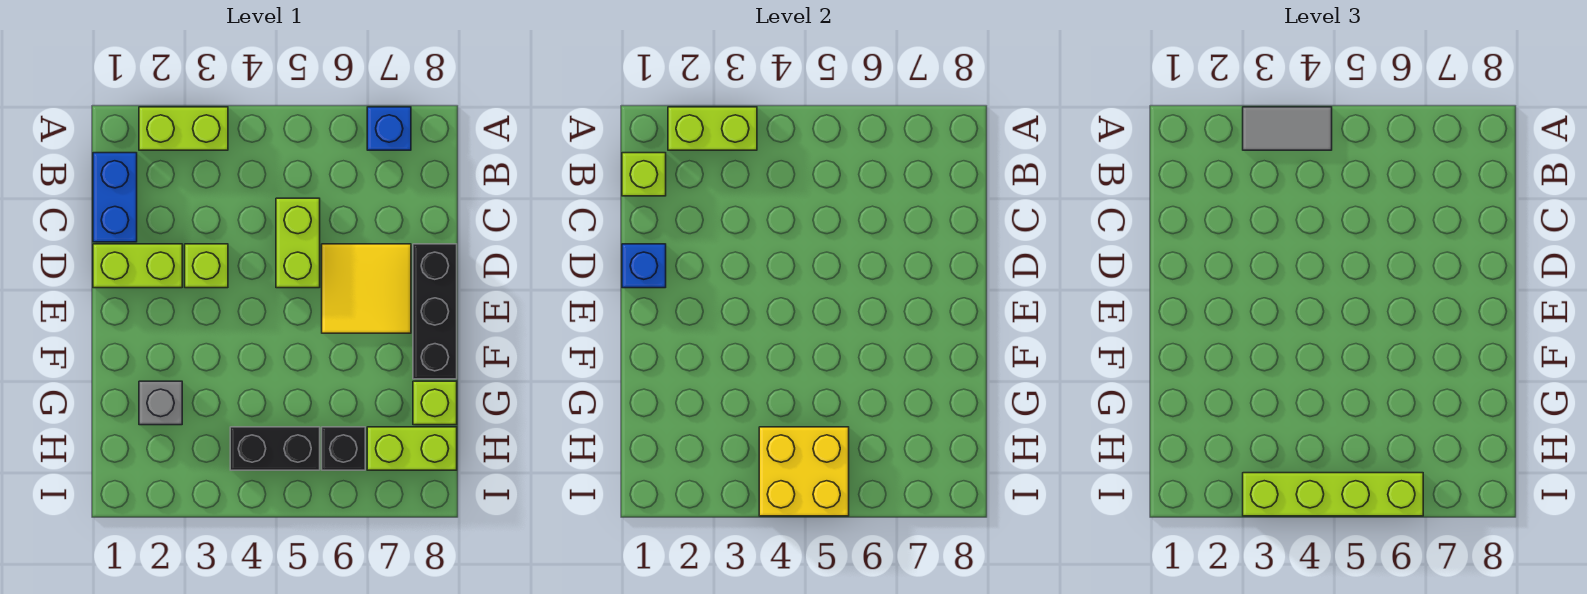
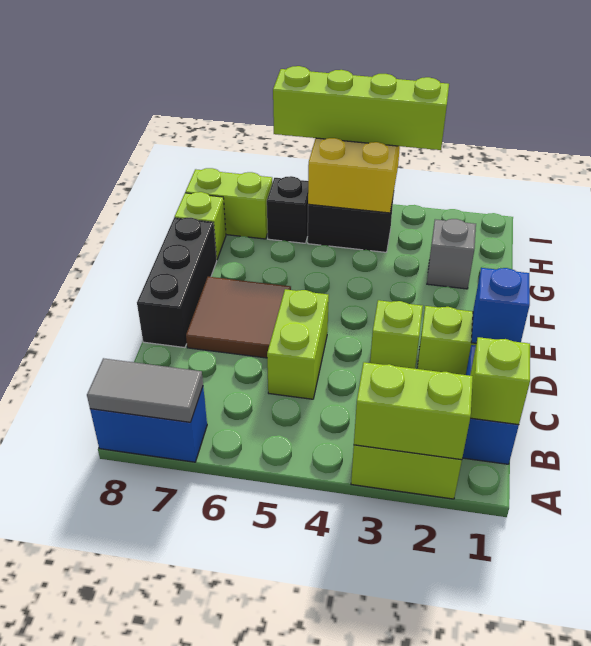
grey tile A3:A4 level 3 -> grey tile A7:A8 level 2
blue brick A7 level 1 -> blue brick A7:A8 level 1
yellow tile D6:E7 level 1 -> brown tile D6:E7 level 1

